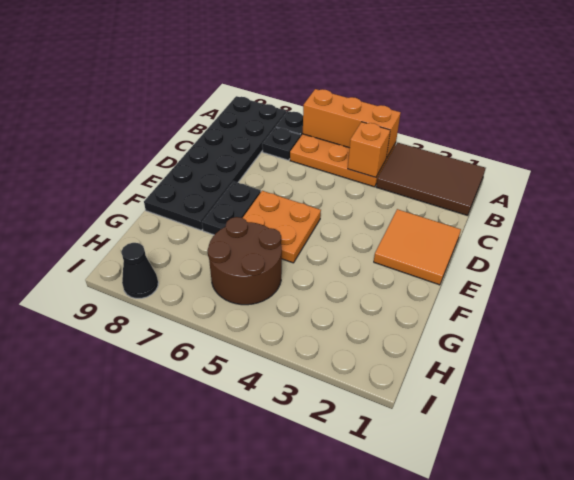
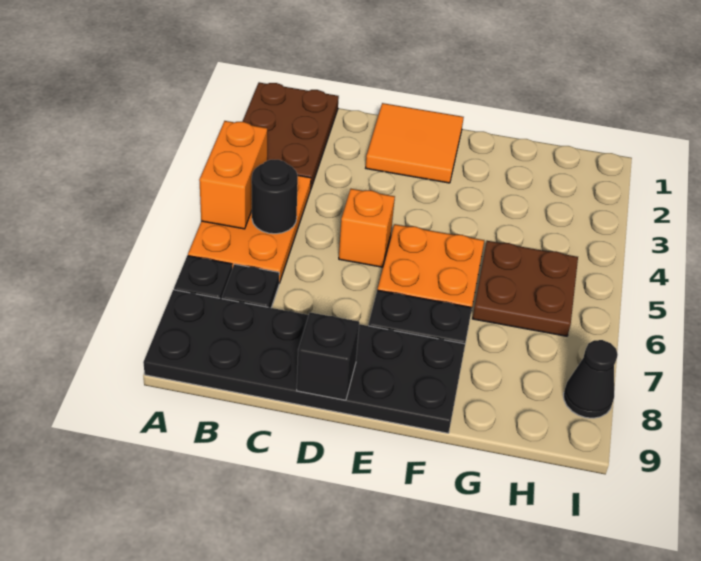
brown tile A1:B3 level 1 -> brown plate A1:B3 level 1
orange brick A4:A6 level 2 -> orange brick A4:A5 level 2
orange brick B4 level 2 -> orange brick D5 level 1
none -> black round brick B5 level 2
none -> black brick D9 level 2
brown round brick G5:H6 level 1 -> brown plate G5:H6 level 1

